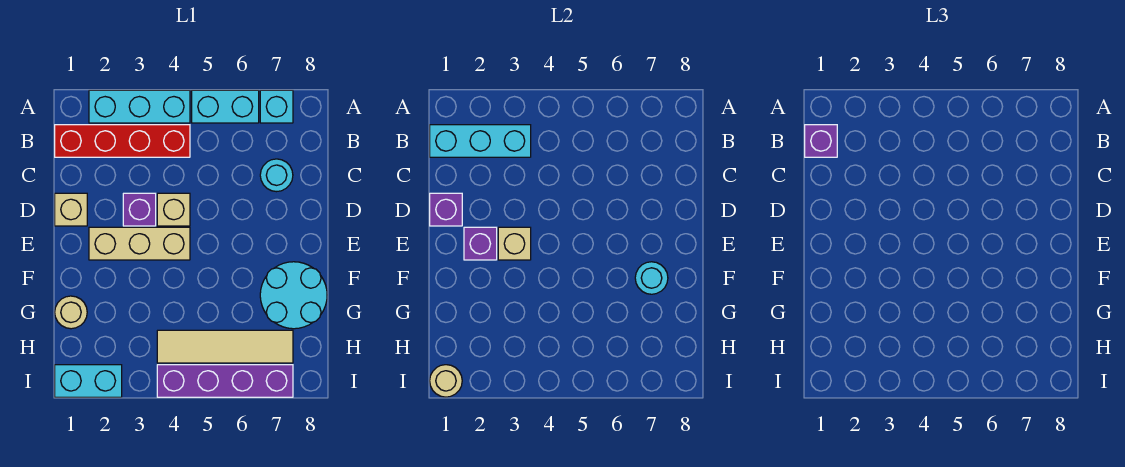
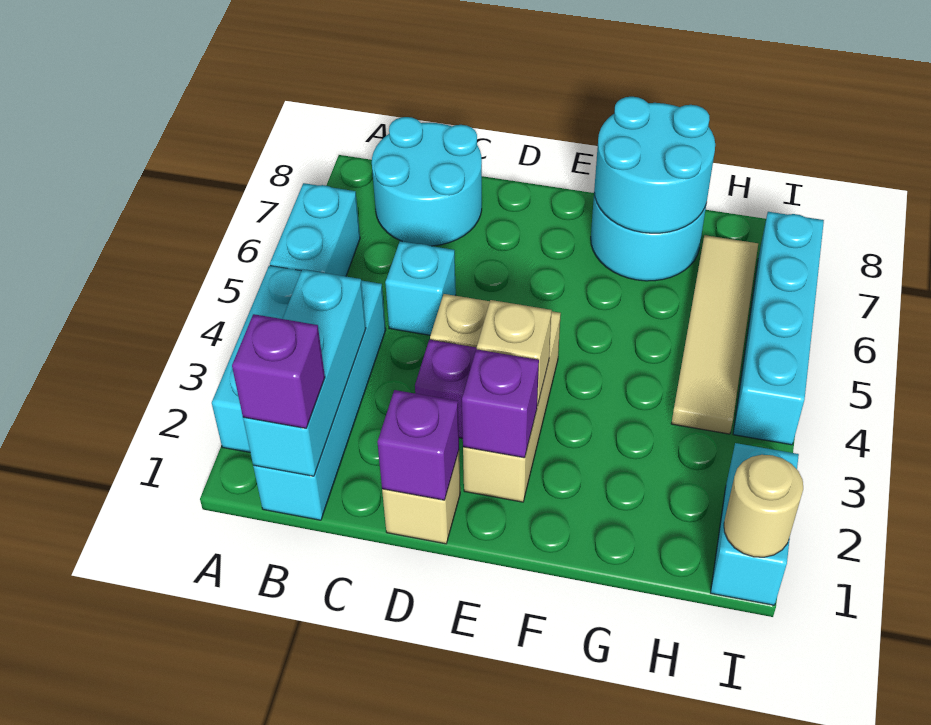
cyan brick A7 level 1 -> cyan brick C5 level 1
red brick B1:B4 level 1 -> cyan brick B1:B4 level 1
cyan round brick C7 level 1 -> cyan round brick B7:C8 level 1
cyan round brick F7 level 2 -> cyan round brick F7:G8 level 2
tan round brick G1 level 1 -> none
purple brick I4:I7 level 1 -> cyan brick I4:I7 level 1

